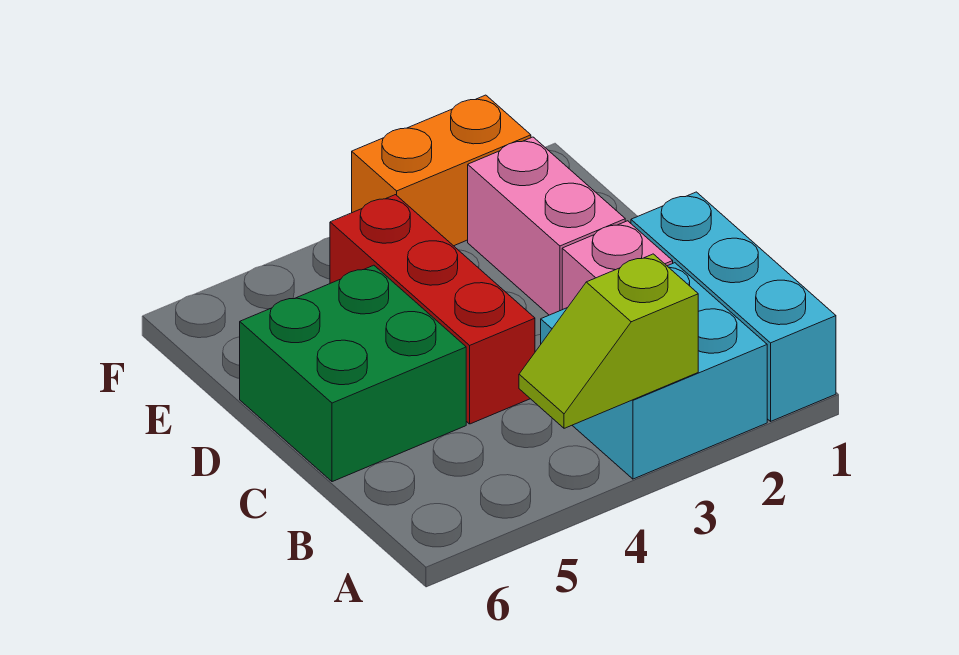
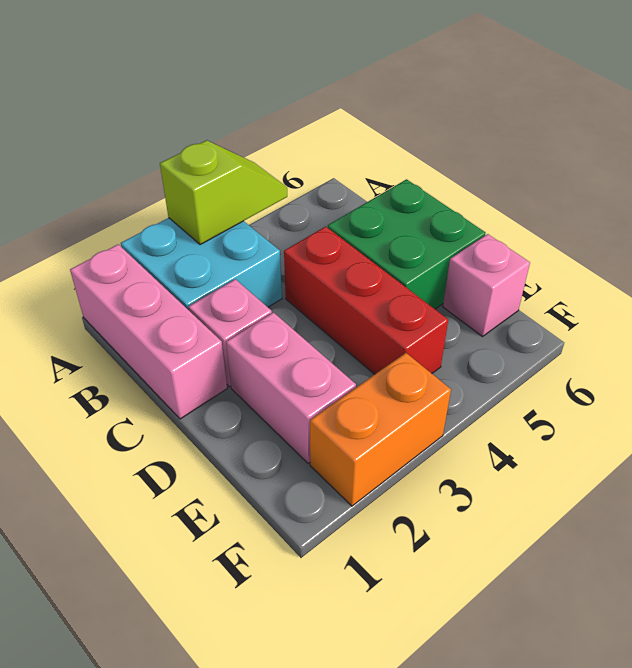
cyan brick A1:C1 level 1 -> pink brick A1:C1 level 1
none -> pink brick E6 level 1

